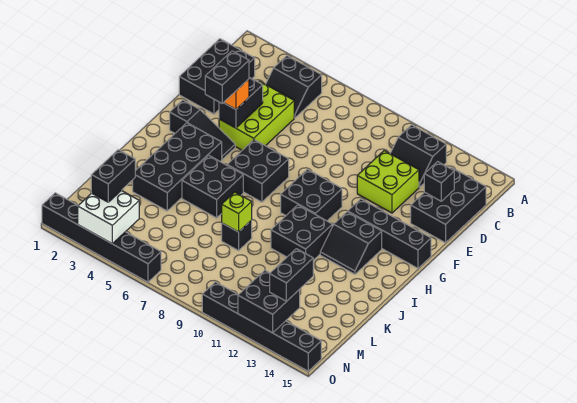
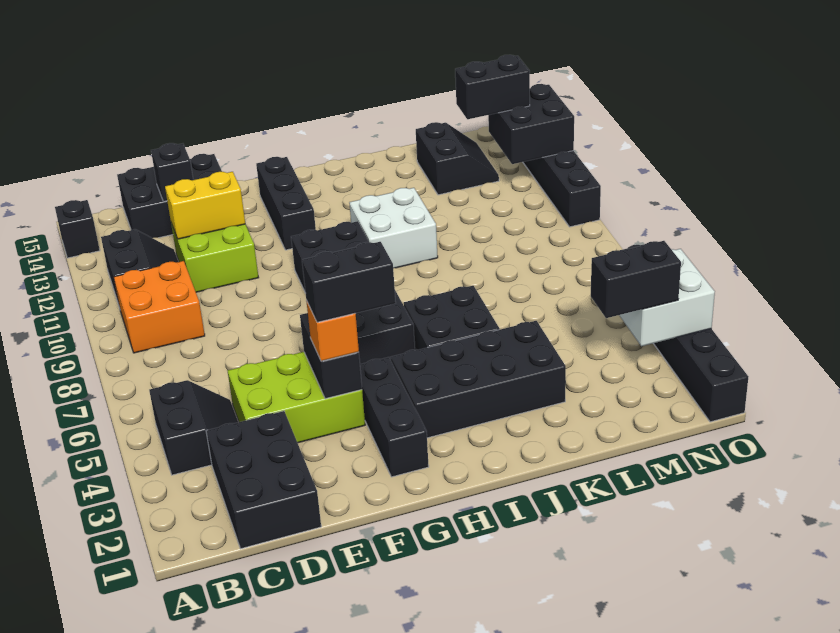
none -> orange brick B9:C10 level 1
black brick C1:E2 level 1 -> black brick C1:D3 level 1
none -> yellow brick D12:E12 level 2
black brick E4:F4 level 2 -> black brick F4:F5 level 2
black slope G2:G4 level 1 top 2 -> black brick G2:G4 level 1
black brick G12:G15 level 1 -> black brick G12:G14 level 1
black slope H12:I13 level 1 top H -> black slope L13:M14 level 1 top L
black brick I10:J11 level 1 -> white brick I10:J11 level 1
black brick K8 level 1 -> black brick A14 level 1
lime brick K8 level 2 -> none

